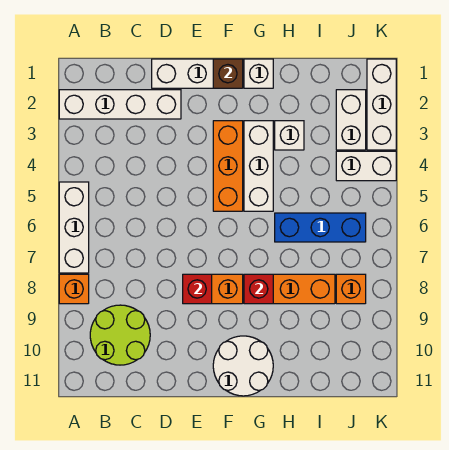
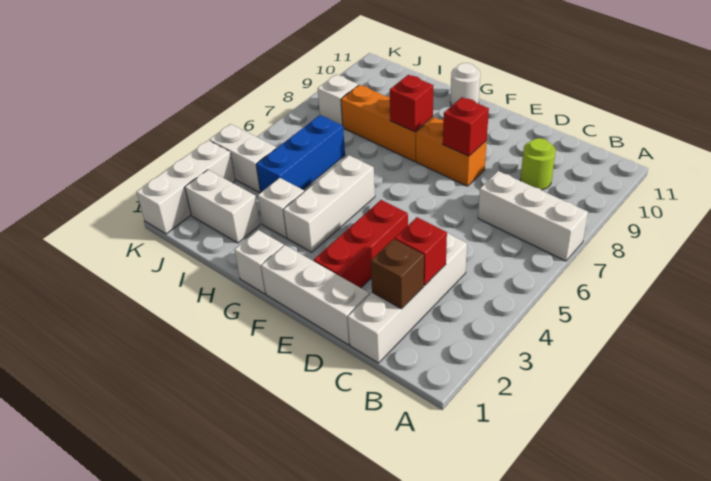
white brick A2:D2 level 1 -> white brick C1:C4 level 1
white brick A5:A7 level 1 -> white brick A7:C7 level 1
orange brick A8 level 1 -> none
lime round brick B9:C10 level 1 -> lime round brick C9 level 1
none -> red brick C3 level 2
none -> red brick E2:E4 level 1
brown brick F1 level 2 -> brown brick C2 level 2
orange brick F3:F5 level 1 -> none
white round brick F10:G11 level 1 -> white round brick G11 level 1
blue brick H6:J6 level 1 -> blue brick I4:I6 level 1
white brick J2:J3 level 1 -> white brick I2:J2 level 1
orange brick J8 level 1 -> white brick J8 level 1

